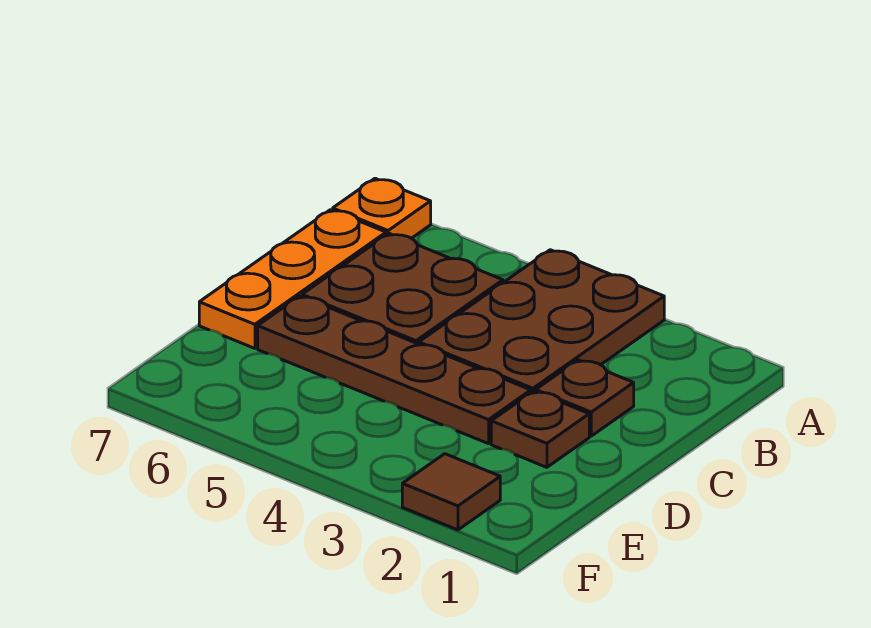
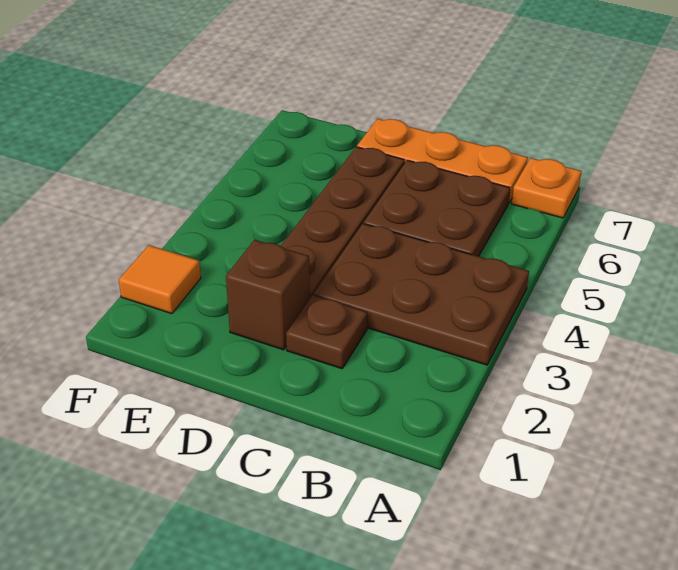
brown plate D2 level 1 -> brown brick D2 level 1
brown tile F2 level 1 -> orange tile F2 level 1

